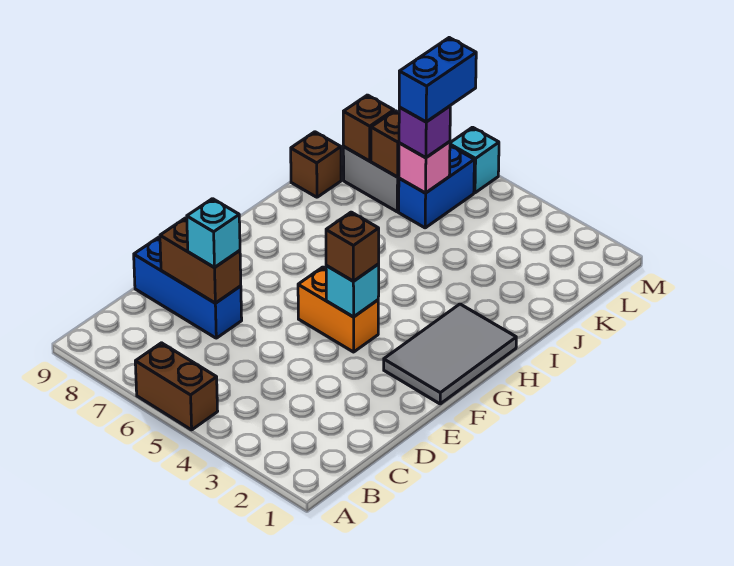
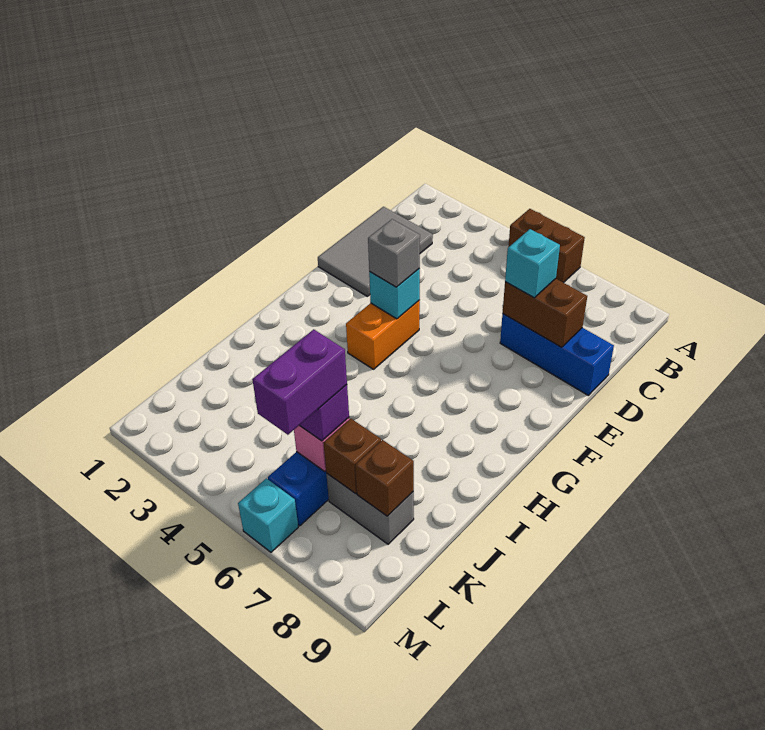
grey tile F1:H2 level 1 -> grey tile C1:E2 level 1
orange brick F4:F5 level 1 -> orange brick F4:G4 level 1
brown brick F4 level 3 -> grey brick F4 level 3
brown brick J9 level 1 -> none
blue brick K6:L6 level 4 -> purple brick K6:L6 level 4

